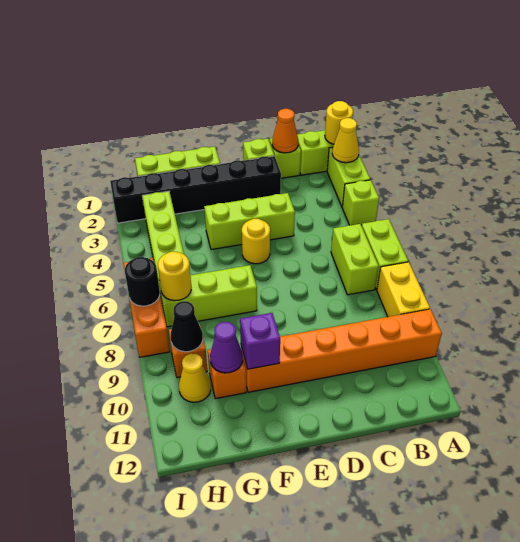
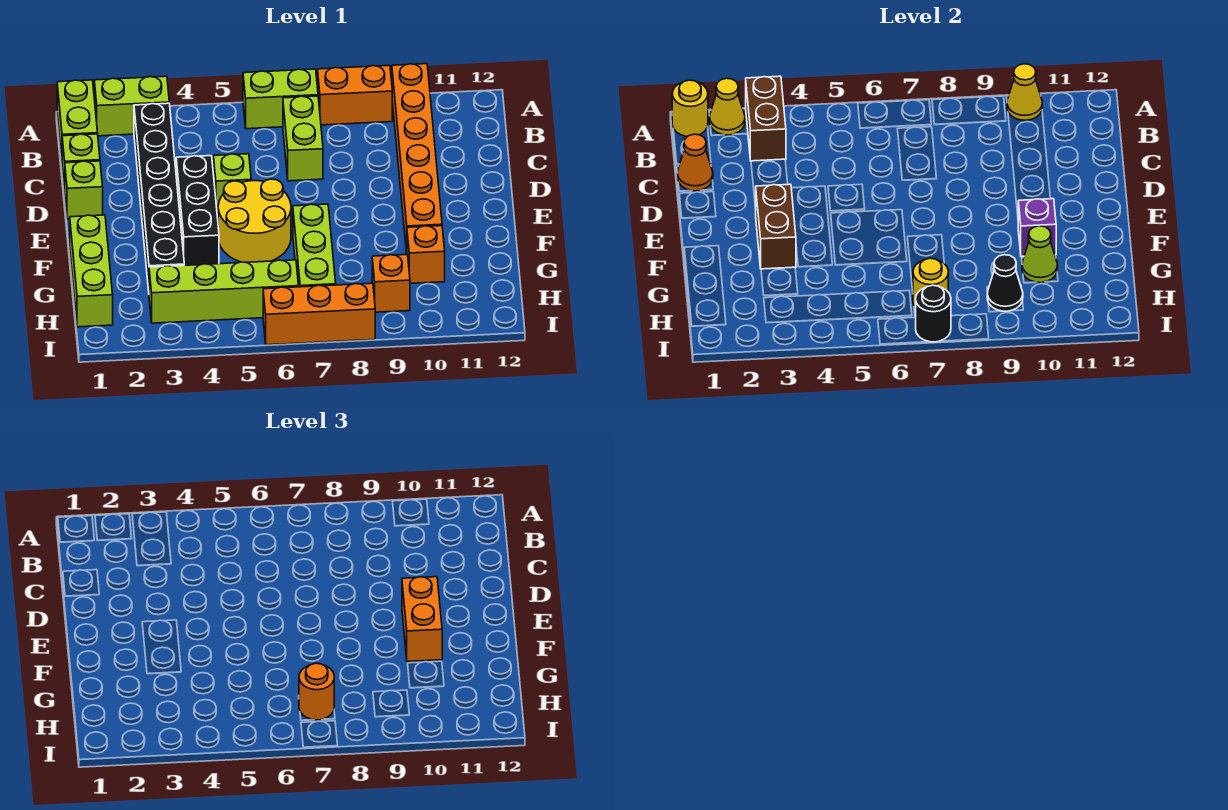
none -> brown brick A3:B3 level 2
lime brick A4 level 1 -> lime brick D5 level 1
yellow brick A8:A9 level 1 -> orange brick A8:A9 level 1
lime brick B6:B7 level 1 -> lime brick B7:C7 level 1
black brick D2:I2 level 1 -> black brick B3:G3 level 1
lime brick D4:F4 level 1 -> black brick D4:F4 level 1
none -> brown brick E3:F3 level 2
yellow round brick E5 level 1 -> yellow round brick E5:F6 level 1
none -> orange brick E10:F10 level 3
purple cone G10 level 2 -> lime cone G10 level 2
none -> orange round brick H7 level 3
yellow cone H10 level 1 -> yellow cone A10 level 2

